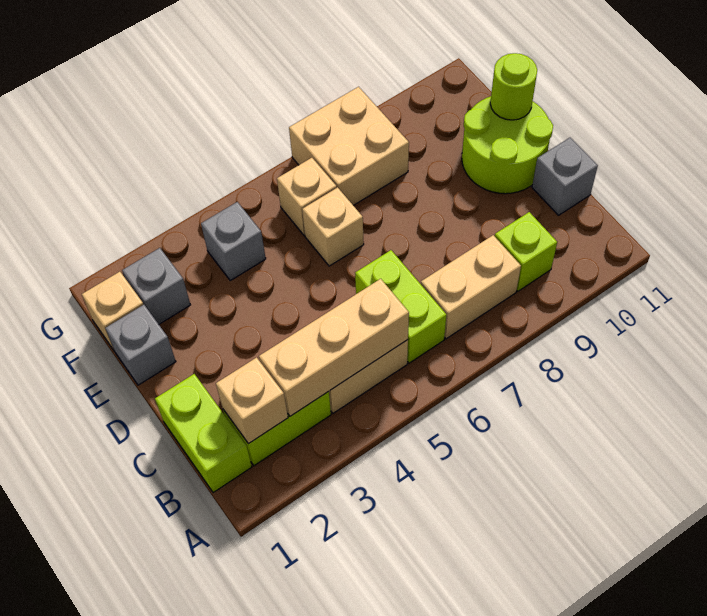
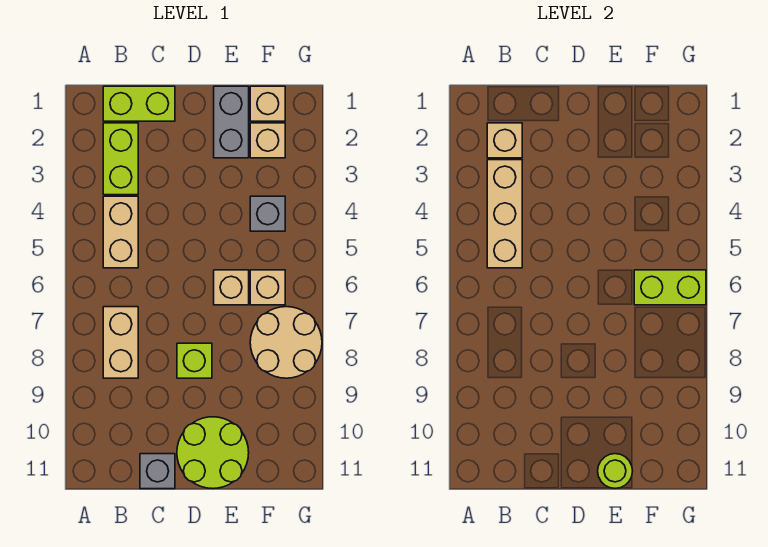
lime brick B6:C6 level 1 -> lime brick F6:G6 level 2
lime brick B9 level 1 -> lime brick D8 level 1
grey brick E1 level 1 -> grey brick E1:E2 level 1
grey brick F2 level 1 -> tan brick F2 level 1
tan brick F7:G8 level 1 -> tan round brick F7:G8 level 1

